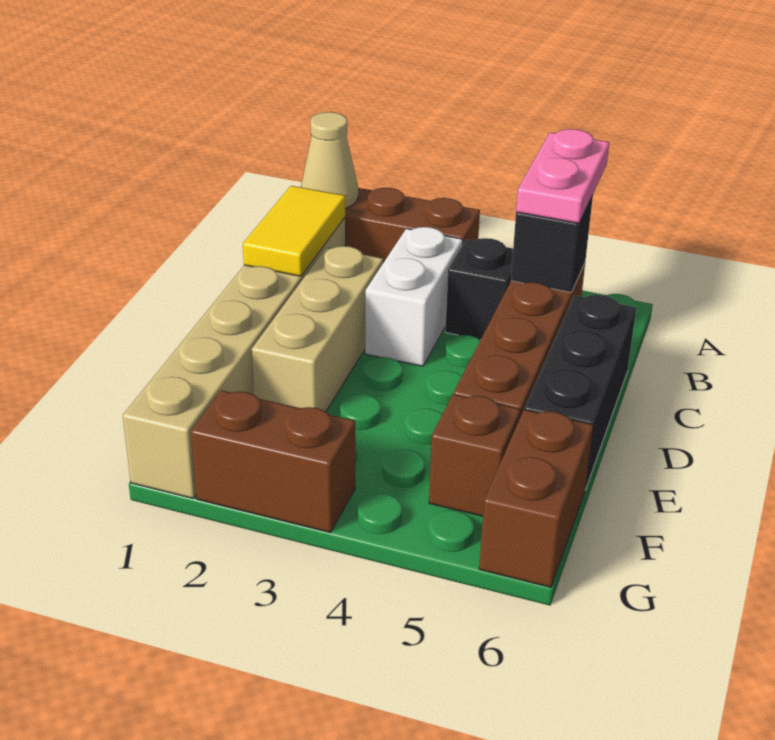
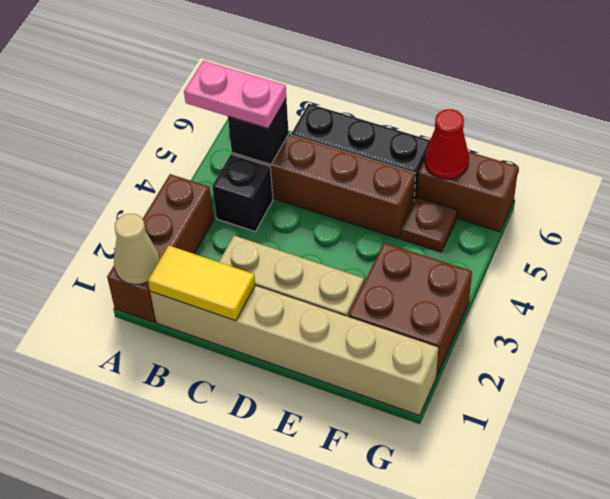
white brick B3:C3 level 1 -> none
brown brick F5 level 1 -> brown plate F5 level 1
none -> red cone F6 level 2
brown brick G2:G3 level 1 -> brown brick F2:G3 level 1

